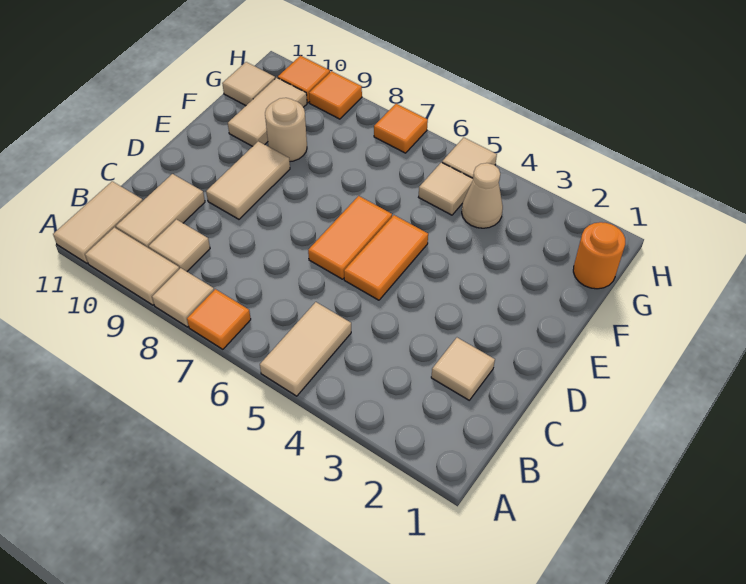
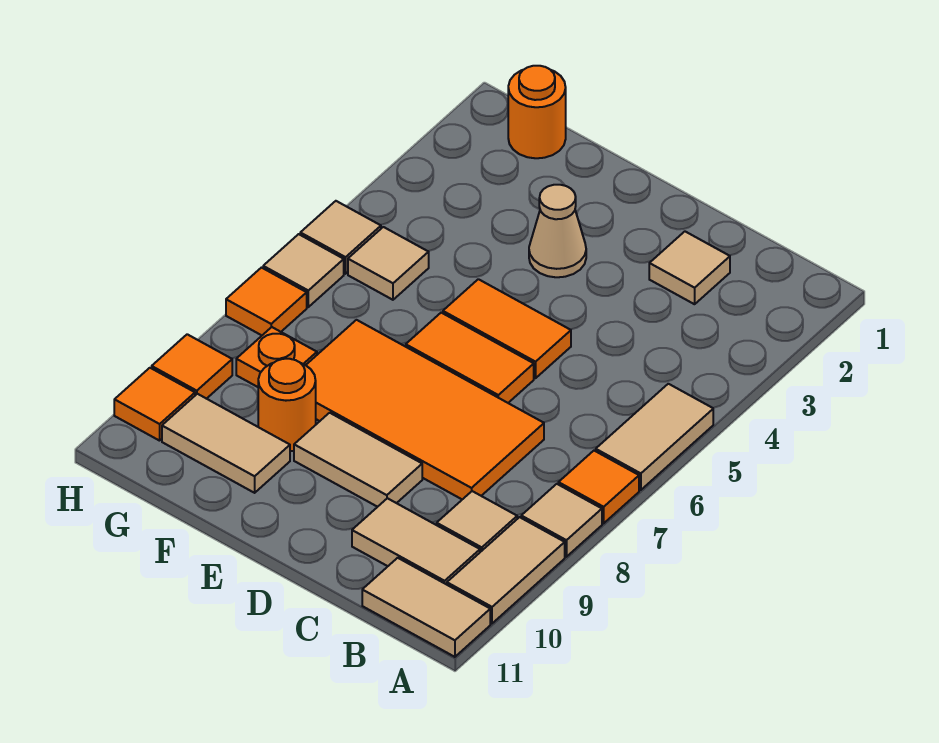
tan tile A5:B5 level 1 -> tan tile A5:A6 level 1
none -> orange tile C7:F8 level 1
tan round brick F9 level 1 -> orange round brick F9 level 1
tan cone G4 level 1 -> tan cone E3 level 1
none -> orange plate G8 level 1
tan tile G11 level 1 -> tan tile H6 level 1

